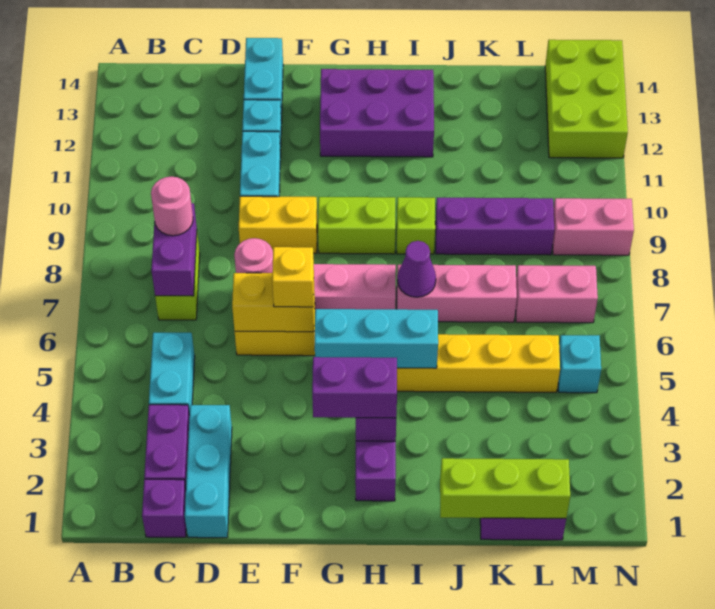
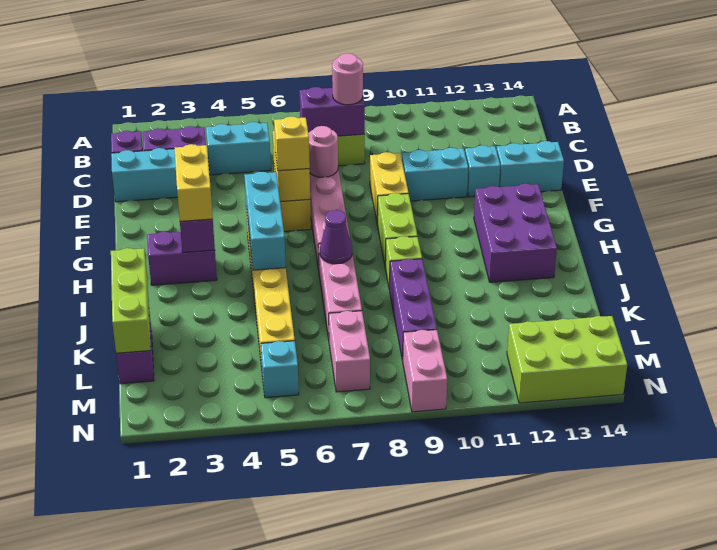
purple brick G3:H3 level 3 -> yellow brick G3:H3 level 3

